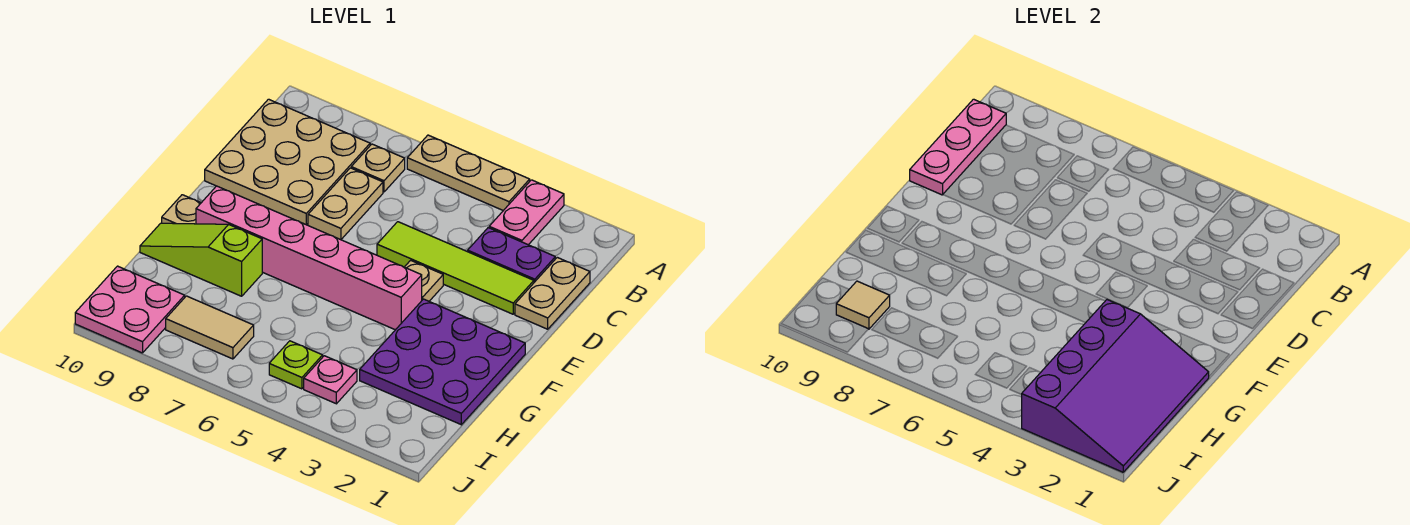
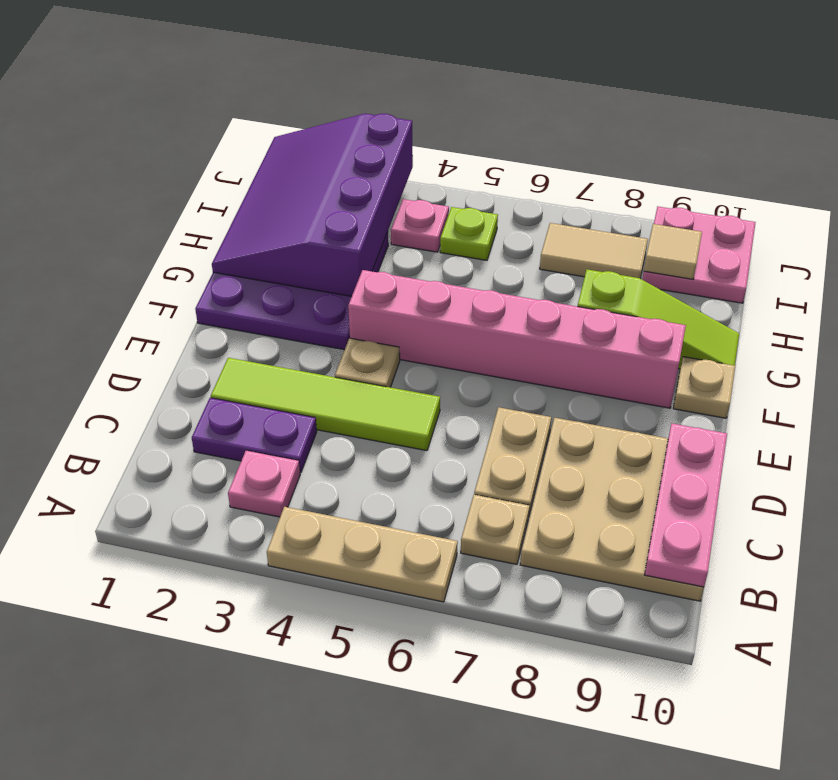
pink plate A3:B3 level 1 -> pink plate B3 level 1
tan plate C1:D1 level 1 -> none

